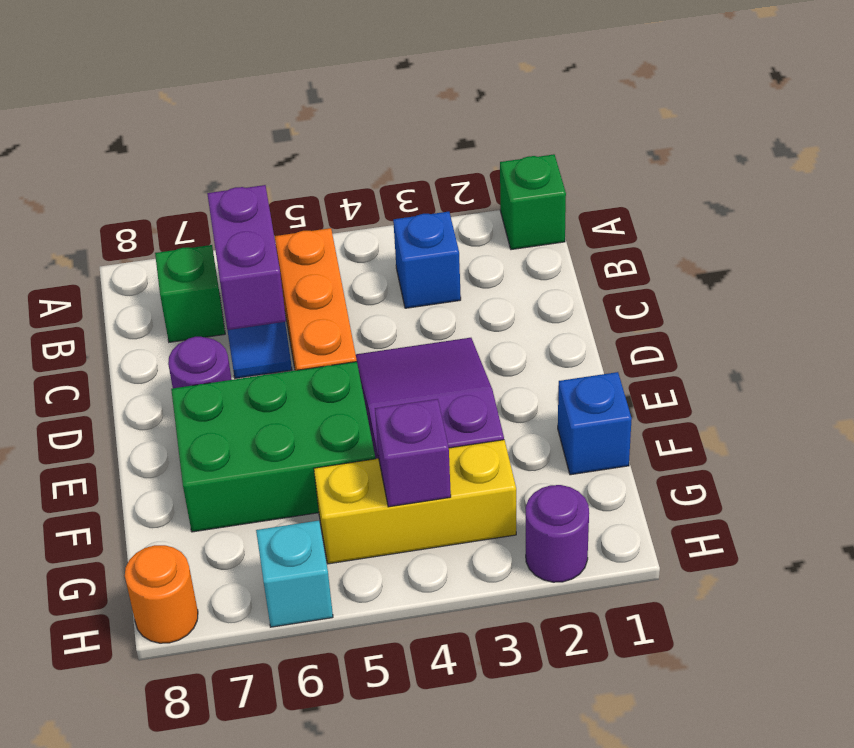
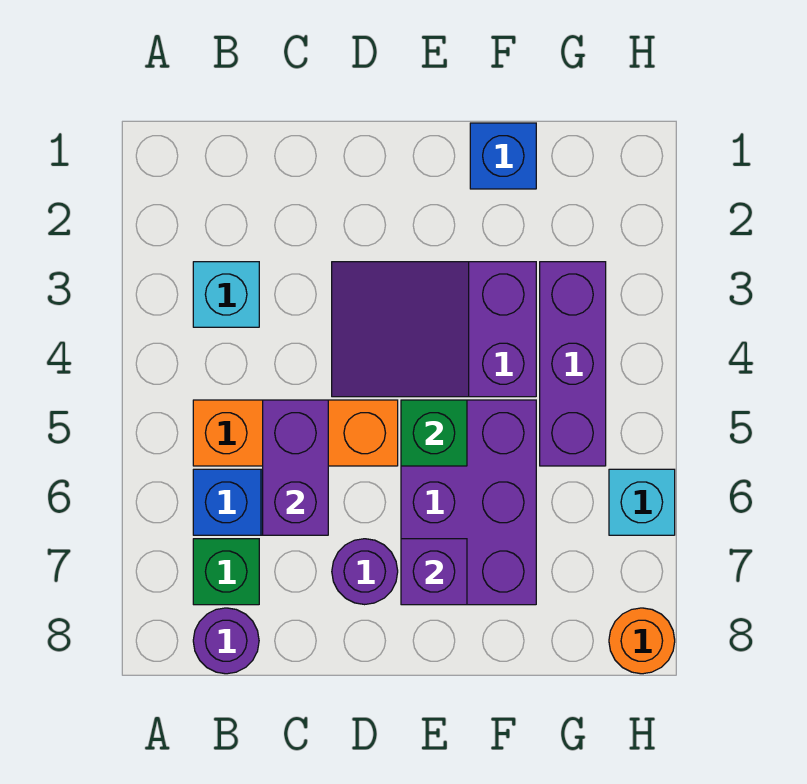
green brick A1 level 1 -> green brick E5 level 2
blue brick B3 level 1 -> cyan brick B3 level 1
purple brick B6:C6 level 2 -> purple brick C5:C6 level 2
green brick E5:F7 level 1 -> purple brick E5:F7 level 1
yellow brick G3:G5 level 1 -> purple brick G3:G5 level 1
purple brick G4 level 2 -> purple brick E7 level 2
purple round brick H2 level 1 -> purple round brick B8 level 1

